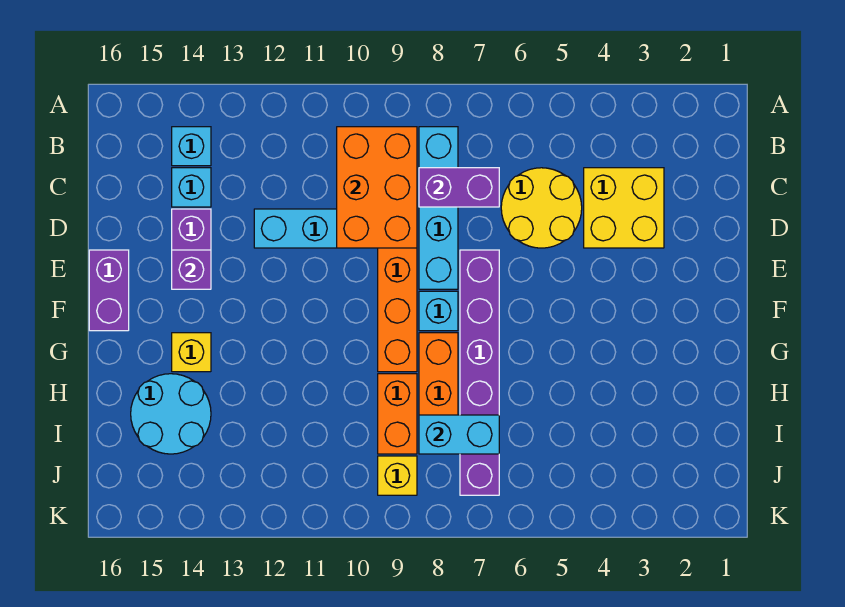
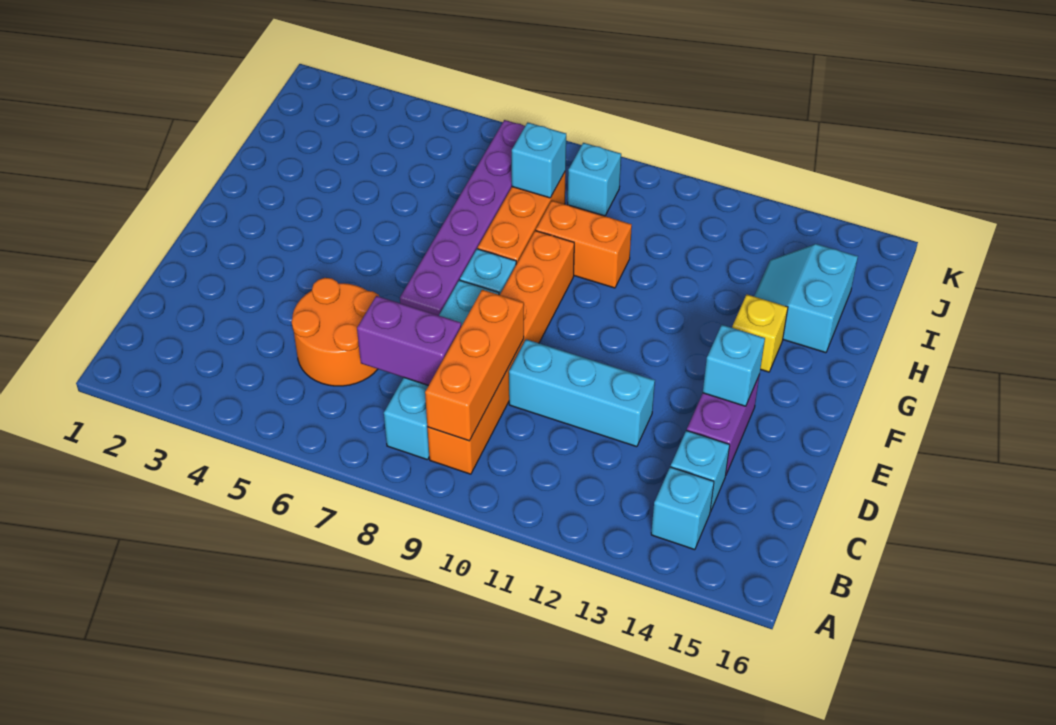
orange brick B9:D10 level 2 -> orange brick B9:D9 level 2
yellow brick C3:D4 level 1 -> none
yellow round brick C5:D6 level 1 -> orange round brick C5:D6 level 1
purple brick E14 level 2 -> cyan brick E14 level 2
purple brick E16:F16 level 1 -> none
orange brick H9:I9 level 1 -> orange brick H9:H10 level 1
cyan round brick H14:I15 level 1 -> cyan slope H14:I15 level 1 top 15
cyan brick I7:I8 level 2 -> cyan brick I8 level 2
yellow brick J9 level 1 -> cyan brick J9 level 1

